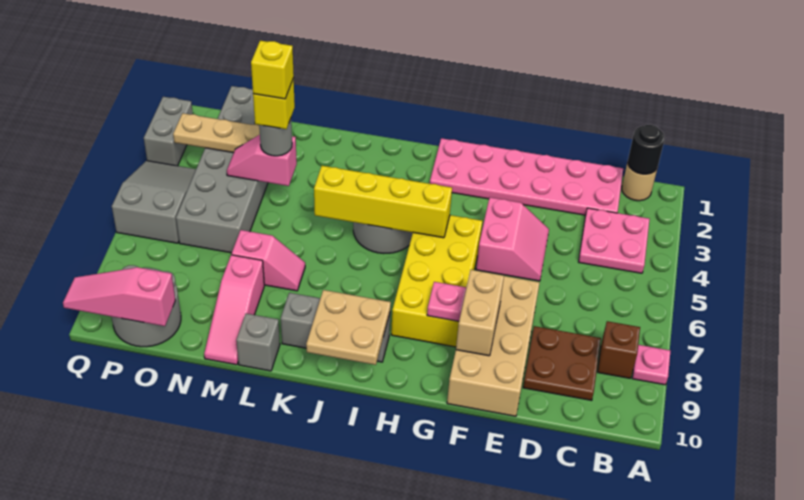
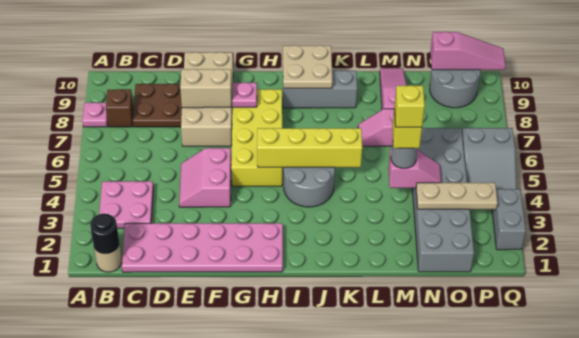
tan brick F8:F9 level 2 -> tan brick E8:F8 level 2
grey brick L10 level 1 -> none

